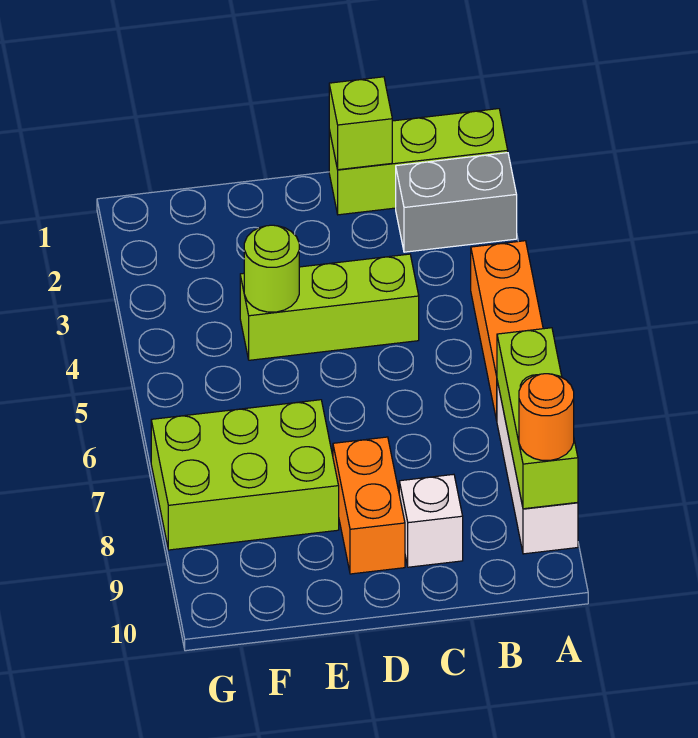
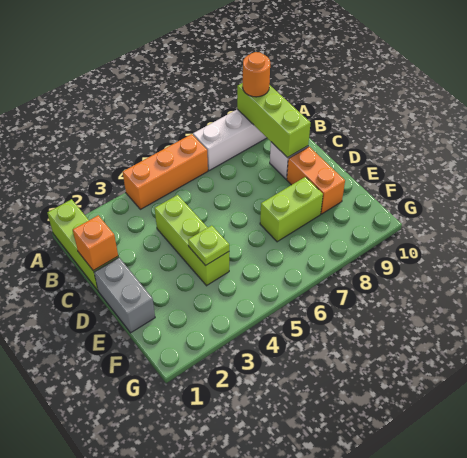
grey brick A2:B2 level 1 -> grey brick D1:E1 level 1
lime brick A7:A9 level 2 -> lime brick A9:C9 level 2
lime brick C1 level 2 -> orange brick C1 level 2
orange brick D8:D9 level 1 -> orange brick D9:E9 level 1
lime round brick E4 level 2 -> lime plate E4 level 2
lime brick E7:G8 level 1 -> lime brick E7:E8 level 1

